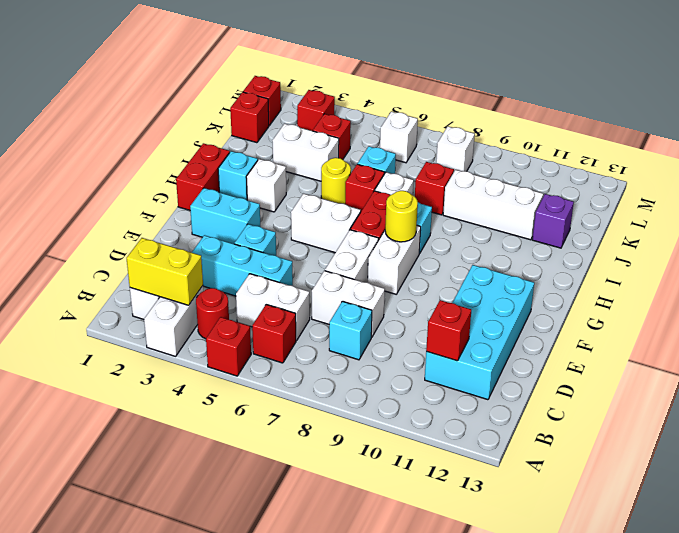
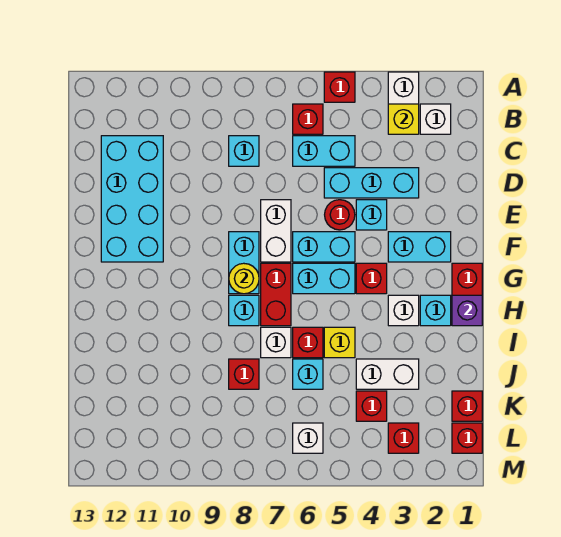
yellow brick B2:B3 level 2 -> yellow brick B3 level 2
red round brick B4 level 1 -> red round brick E5 level 1
white brick C5:C6 level 1 -> cyan brick C5:C6 level 1
red brick C11 level 2 -> red brick G4 level 1
white brick D7:D8 level 1 -> none
none -> cyan brick F5:F6 level 1
white brick F8:G8 level 1 -> cyan brick F8:G8 level 1
white brick G5:G6 level 1 -> cyan brick G5:G6 level 1
yellow round brick I5 level 1 -> yellow brick I5 level 1
white brick J9:J11 level 1 -> none
purple brick J12 level 1 -> purple brick H1 level 2
white brick L8 level 1 -> none

